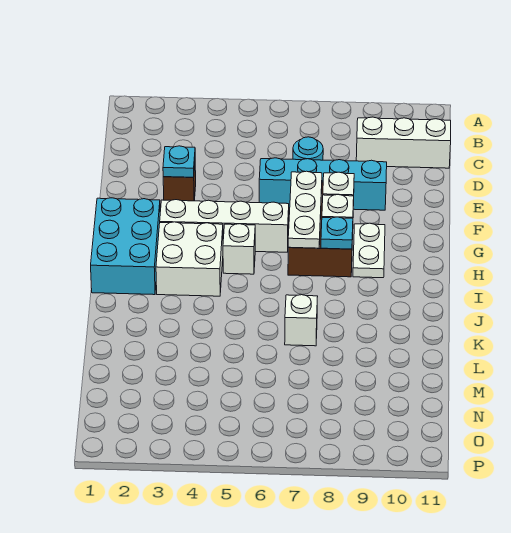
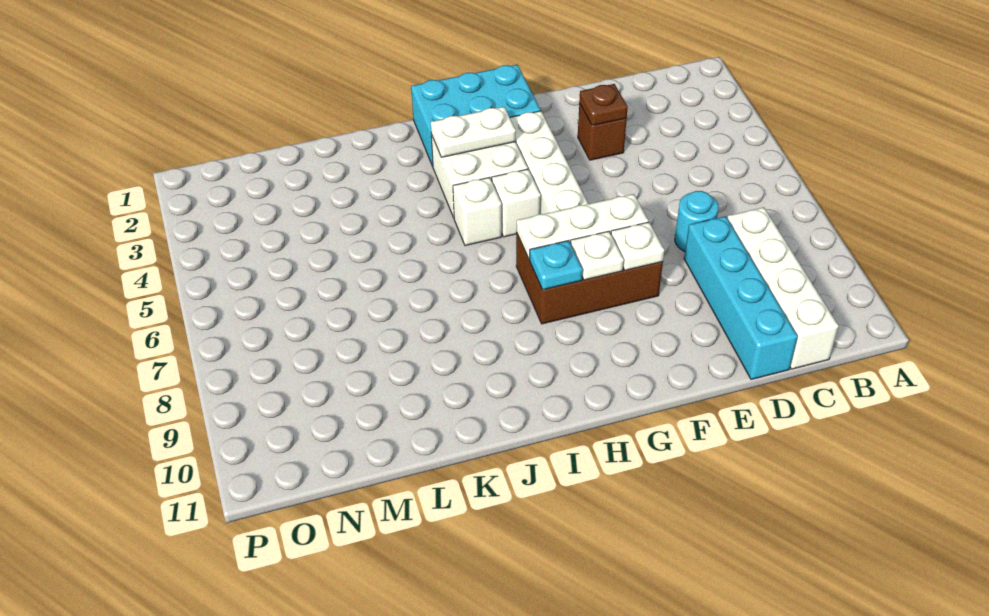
white brick C9:C11 level 1 -> white brick C8:C11 level 1
cyan plate E3 level 2 -> brown plate E3 level 2
cyan brick E6:E9 level 1 -> cyan brick D8:D11 level 1
white plate G9:H9 level 1 -> white plate H3:I3 level 2
white brick K7 level 1 -> white brick I5 level 1

